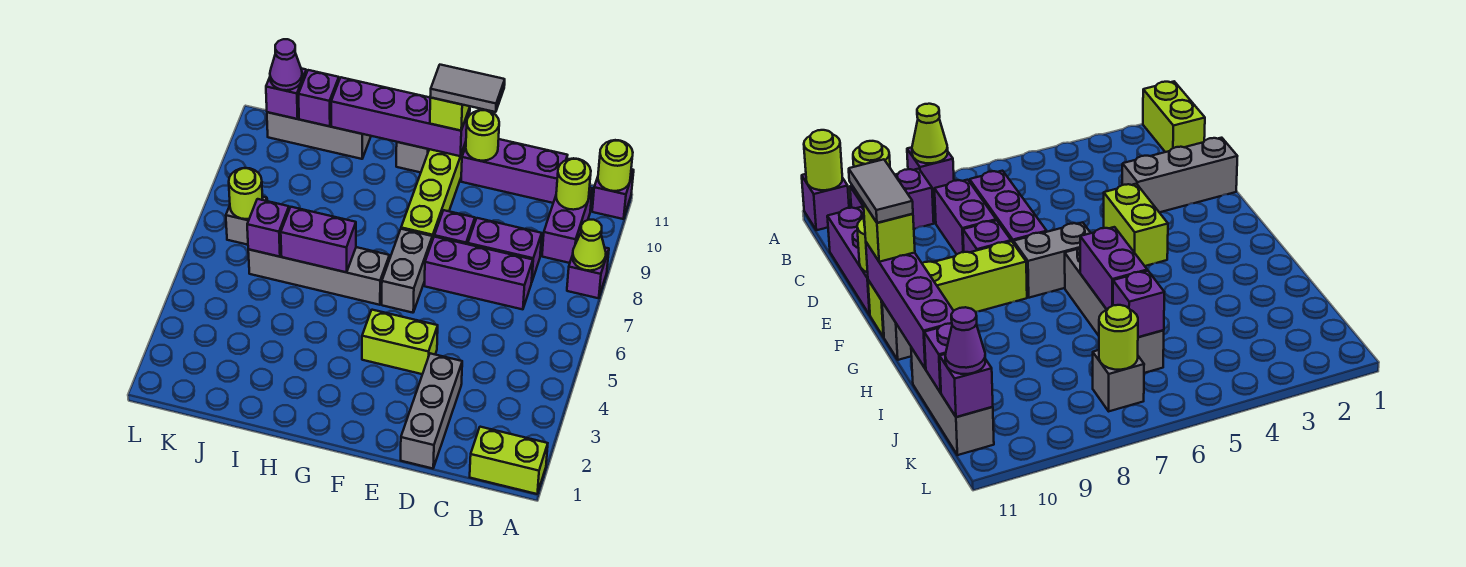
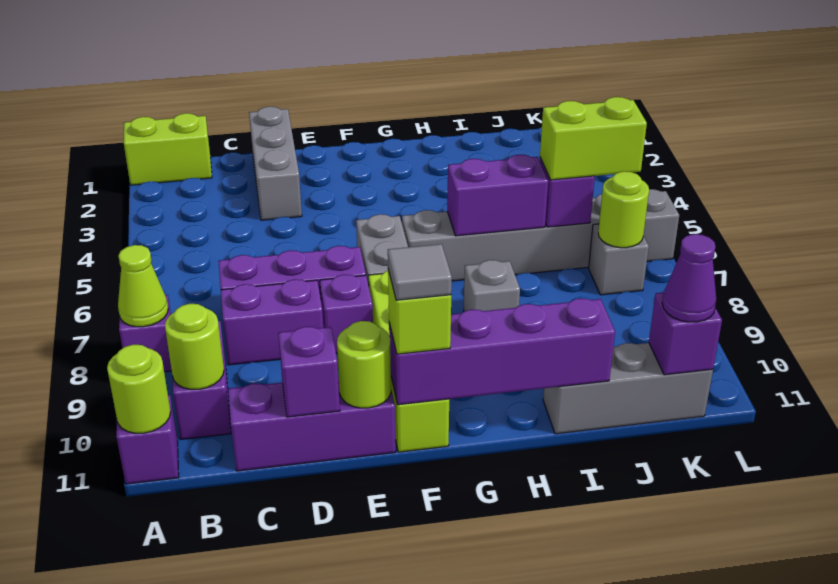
lime brick E4:F4 level 1 -> lime brick J6:K6 level 3
grey tile E11:F11 level 4 -> grey tile F11 level 4
grey brick G6:J6 level 1 -> grey brick G6:L6 level 1
grey brick G11 level 1 -> grey brick H8 level 1
purple brick J11 level 2 -> purple brick D11 level 2

